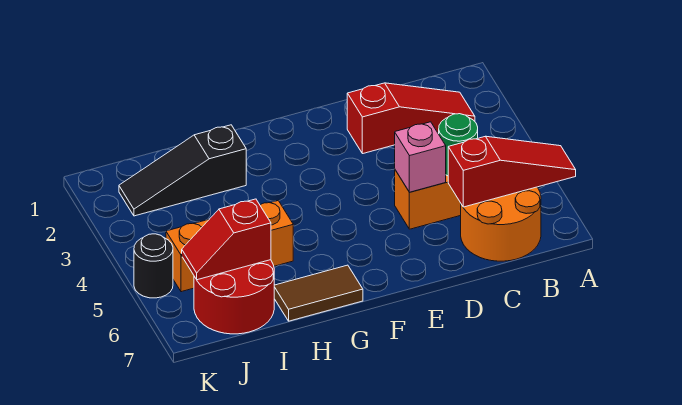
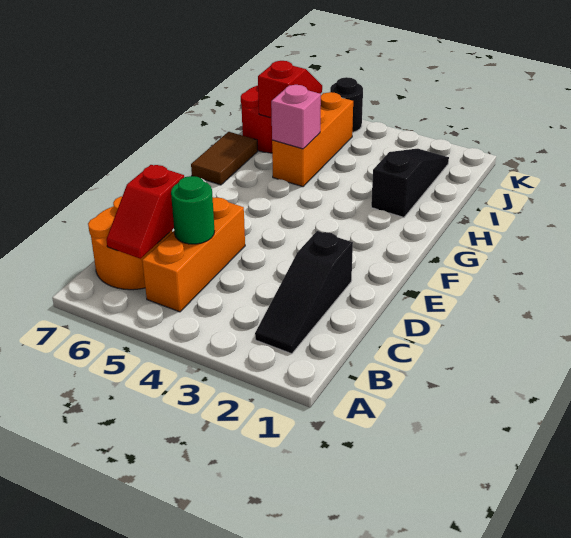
red slope A6:C6 level 2 top C -> red slope B6:C6 level 2 top C
red slope B2:D2 level 1 top D -> black slope B2:D2 level 1 top D
pink brick D5 level 2 -> pink brick H5 level 2

